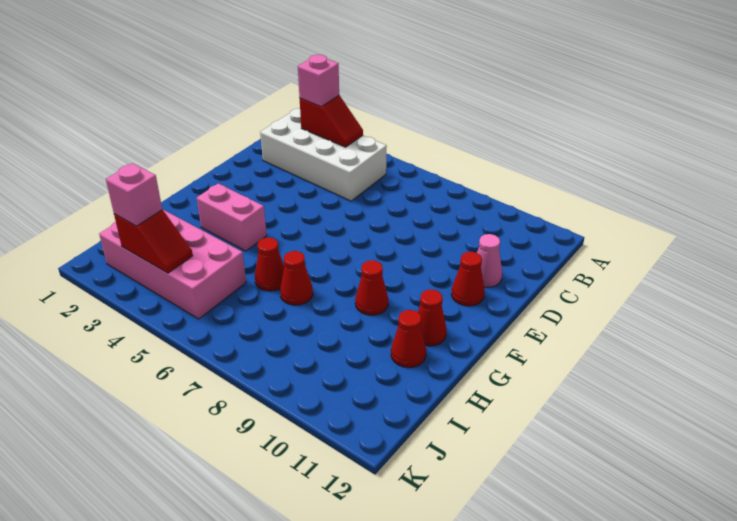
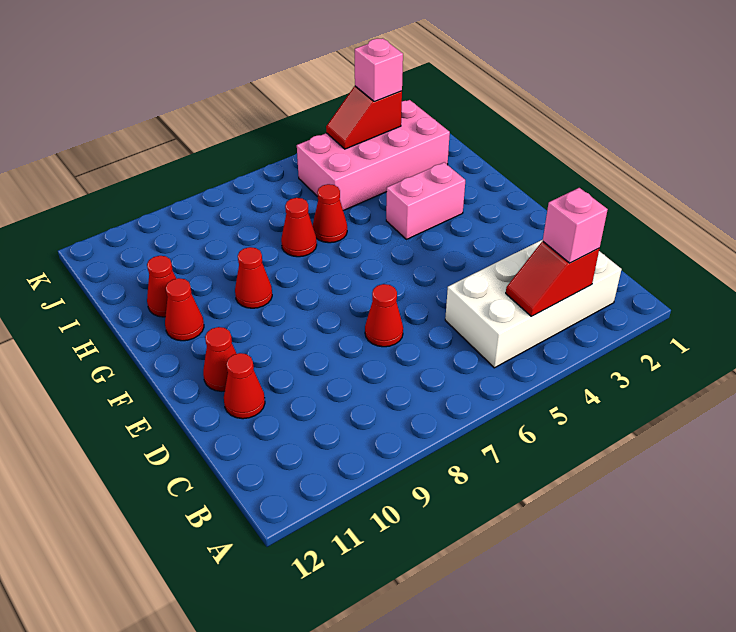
none -> red cone D7 level 1
pink cone D11 level 1 -> red cone D11 level 1

